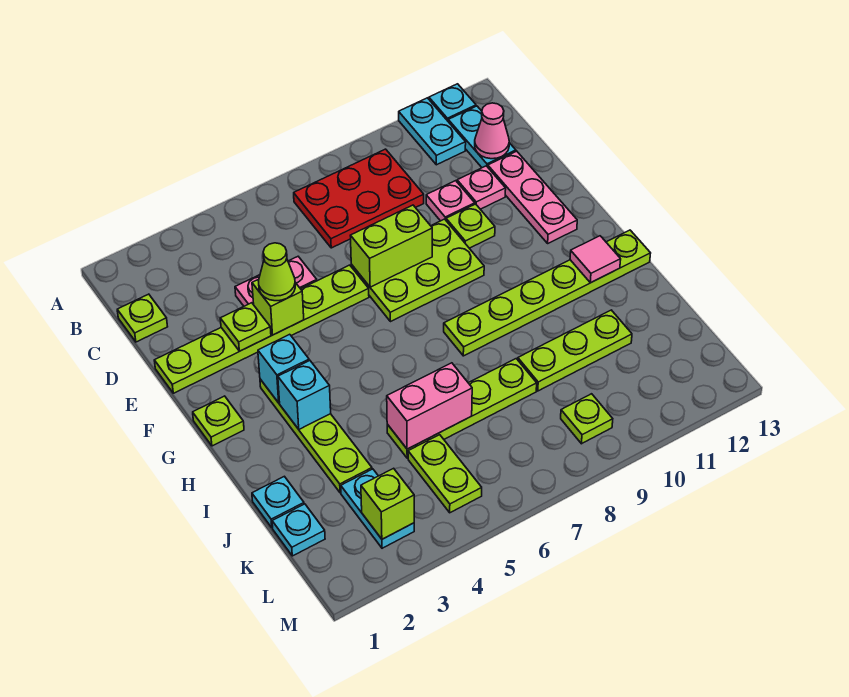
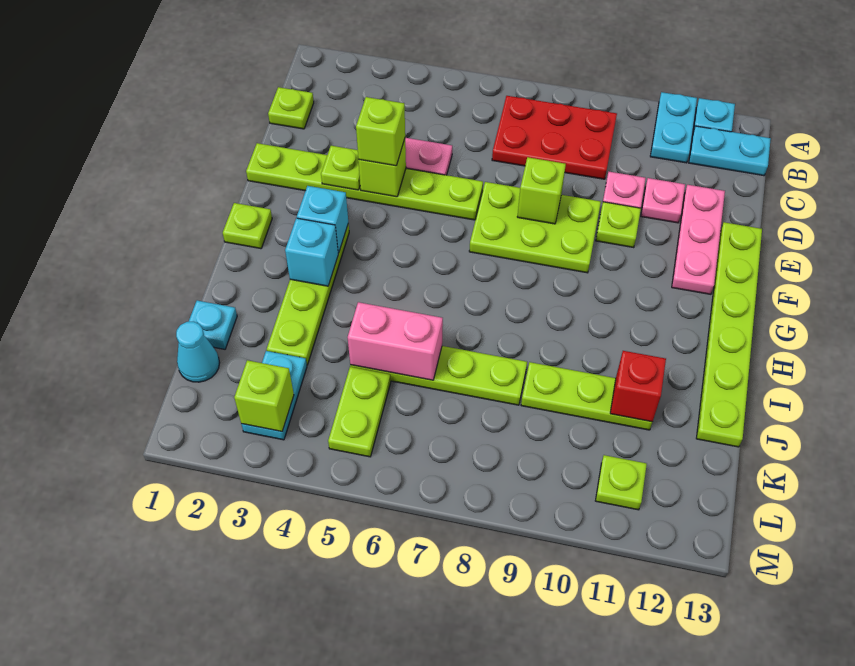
cyan plate B12:C12 level 1 -> cyan plate B12:B13 level 1
pink cone C12 level 2 -> none
lime cone E4 level 3 -> lime brick E4 level 3
lime brick E7:E8 level 2 -> lime brick E8 level 2
lime plate H8:H13 level 1 -> lime plate E13:J13 level 1
pink tile H12 level 2 -> none
none -> red brick J11 level 2
cyan plate K1 level 1 -> cyan cone K1 level 1
lime plate L9 level 1 -> lime plate L11 level 1

